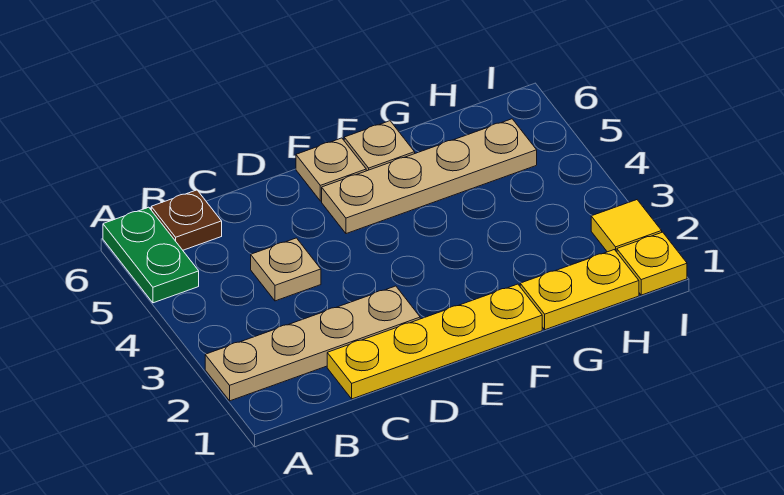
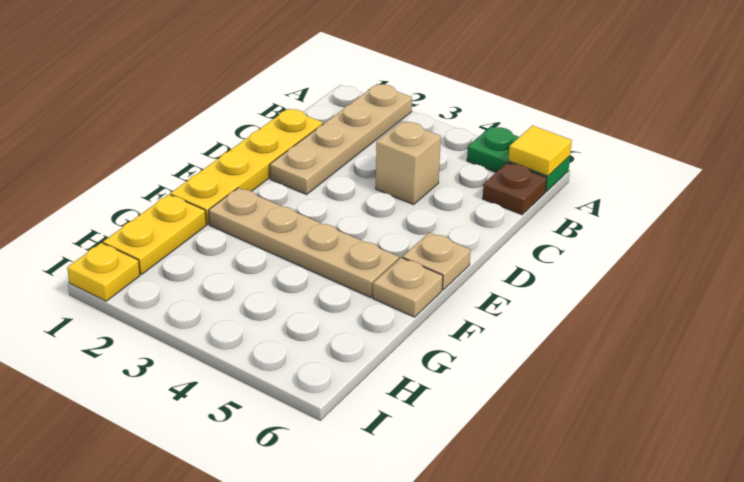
tan plate C4 level 1 -> tan brick C4 level 1
tan plate E5:H5 level 1 -> tan plate F2:F5 level 1
yellow tile I2 level 1 -> yellow tile A6 level 2

